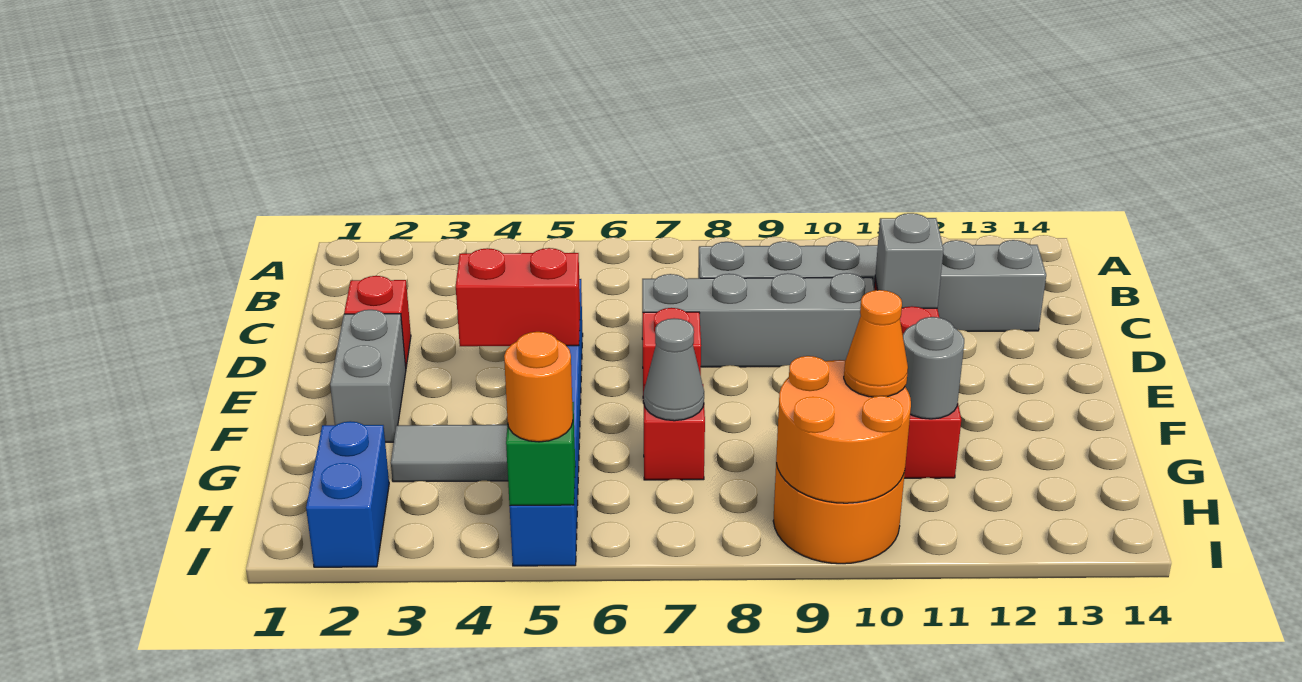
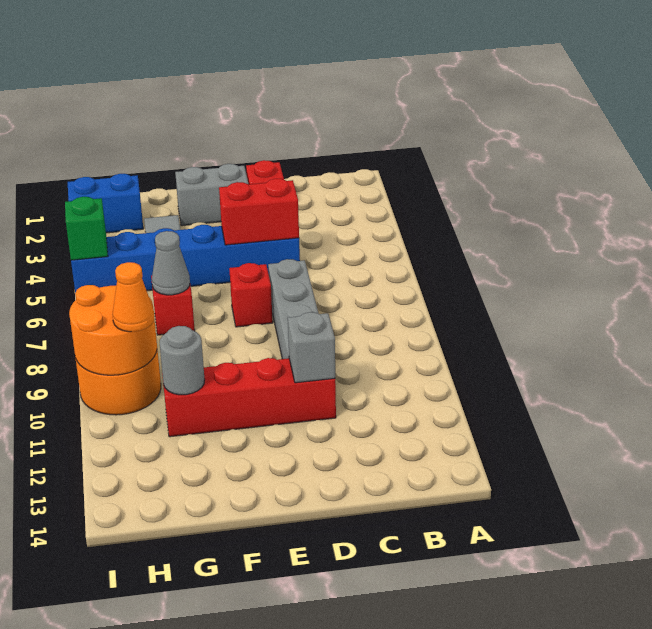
grey brick C8:C13 level 1 -> none
red brick E4:E5 level 2 -> red brick D5:E5 level 2
orange round brick I5 level 3 -> none

